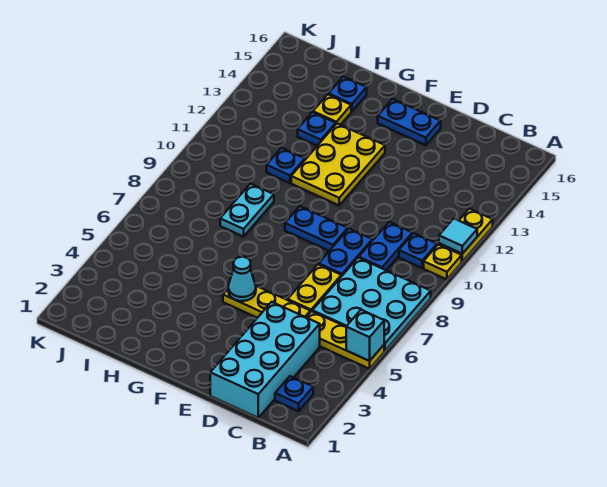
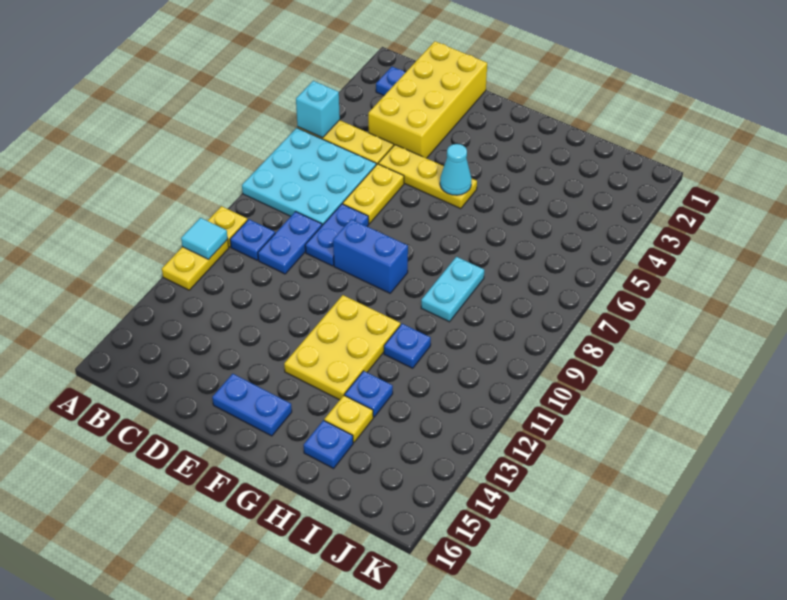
cyan brick C1:D4 level 1 -> yellow brick C1:D4 level 1
blue plate E9:F9 level 1 -> blue brick E9:F9 level 1

